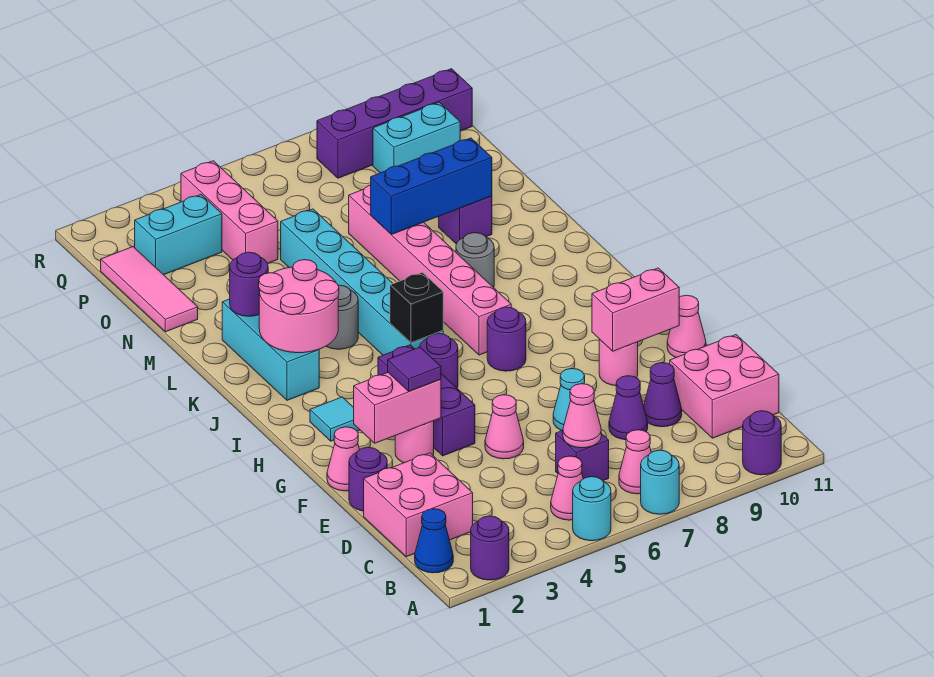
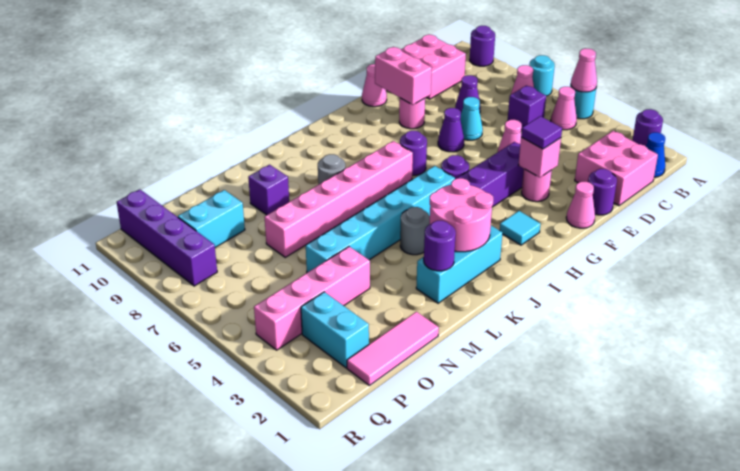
pink cone C6 level 2 -> pink cone A5 level 2
purple cone D9 level 1 -> purple cone F7 level 1
pink brick F2:F3 level 2 -> pink brick F3 level 2
black brick I5 level 2 -> none
blue brick M7:M9 level 2 -> none
pink brick O4:Q4 level 1 -> pink brick N4:Q4 level 1
cyan brick P9:P10 level 1 -> cyan brick O9:P9 level 1

